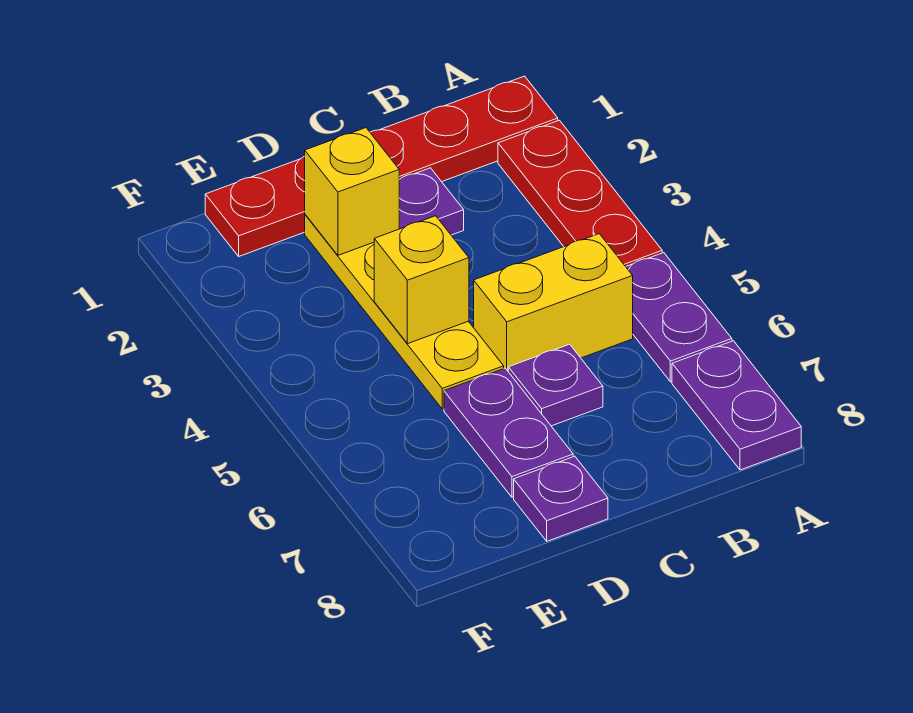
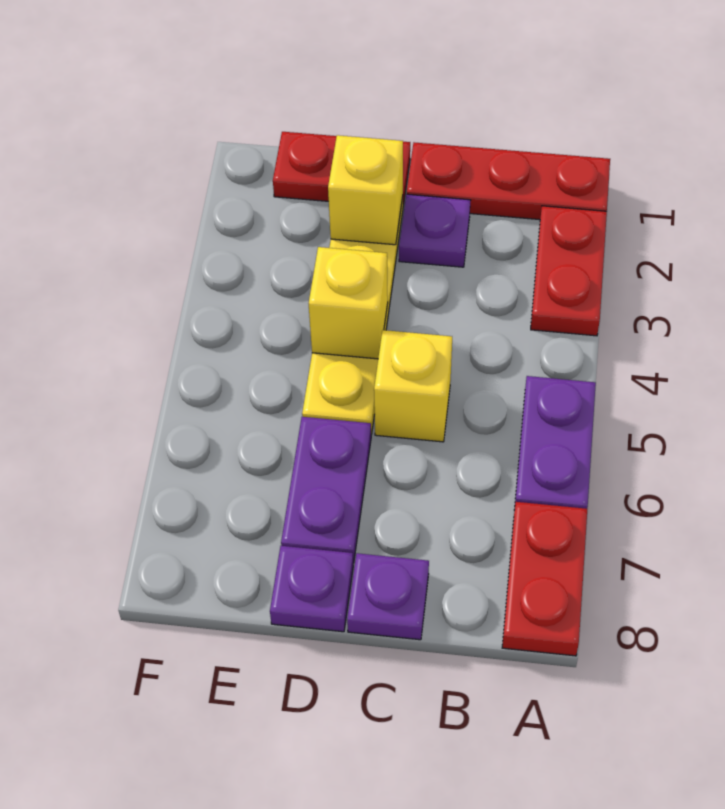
red plate A2:A4 level 1 -> red plate A2:A3 level 1
purple plate A7:A8 level 1 -> red plate A7:A8 level 1
yellow brick B5:C5 level 1 -> yellow brick C5 level 1
purple plate C6 level 1 -> purple plate C8 level 1

